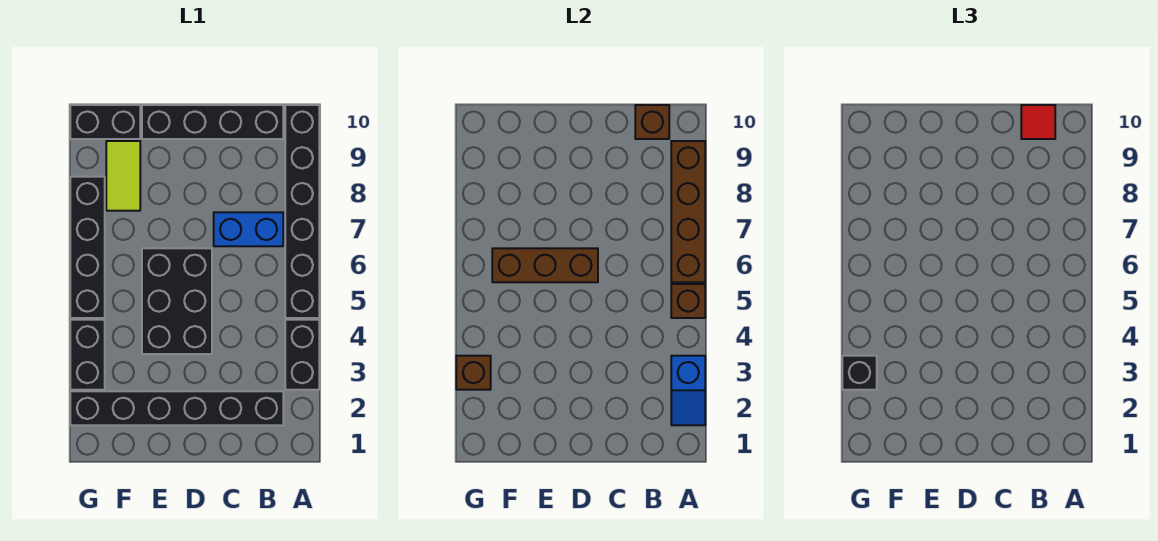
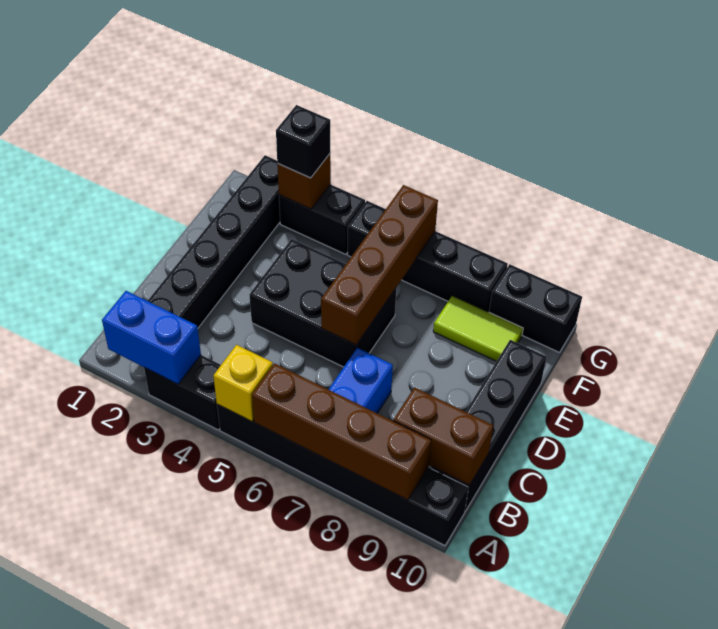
blue slope A2:A3 level 2 top 3 -> blue brick A2:A3 level 2
brown brick A5 level 2 -> yellow brick A5 level 2
brown brick B10 level 2 -> brown brick B9:B10 level 2
red tile B10 level 3 -> none
brown brick D6:F6 level 2 -> brown brick D6:G6 level 2
black brick F10:G10 level 1 -> black brick G9:G10 level 1

